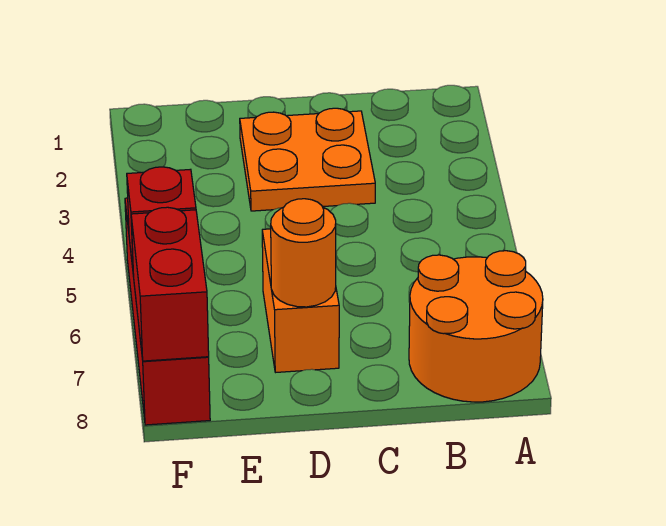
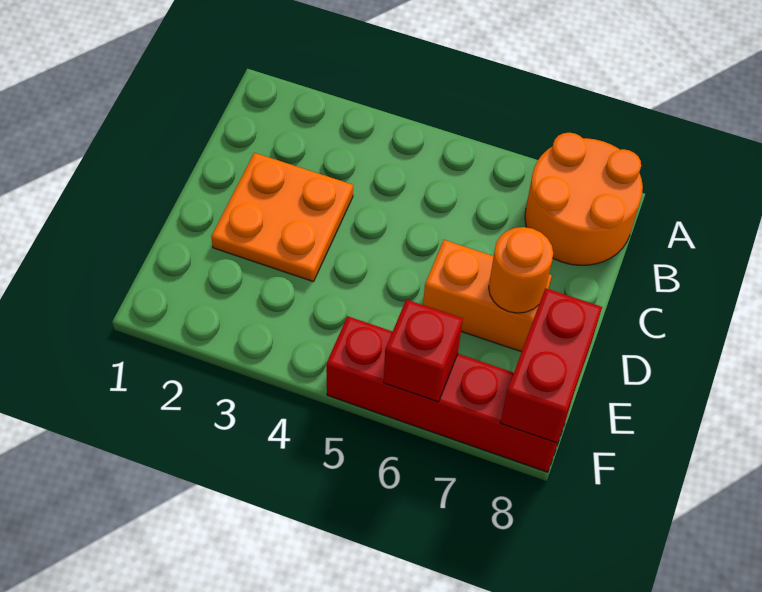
red brick F7:F8 level 2 -> red brick E8:F8 level 2

